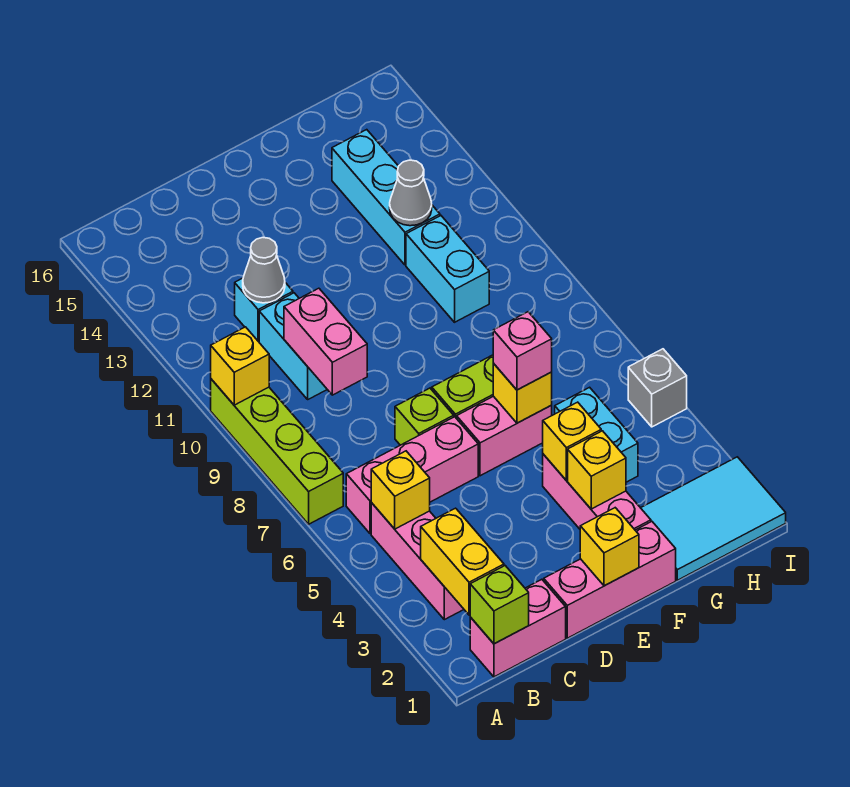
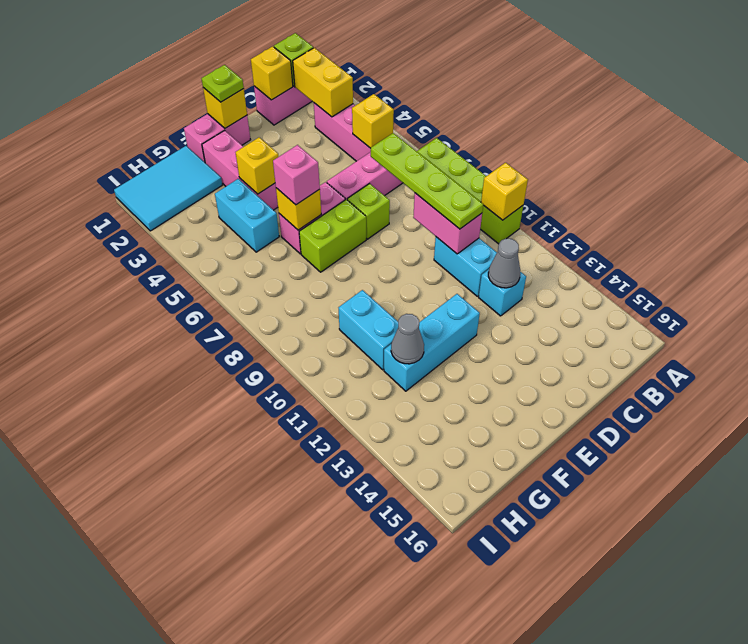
none -> lime plate C7:C10 level 3
pink brick D1:F1 level 1 -> pink brick E1:F1 level 1
none -> lime plate E1 level 3
yellow brick F3 level 2 -> yellow brick C1 level 2
cyan brick G12:G14 level 1 -> cyan brick E12:G12 level 1
grey brick I5 level 1 -> none

